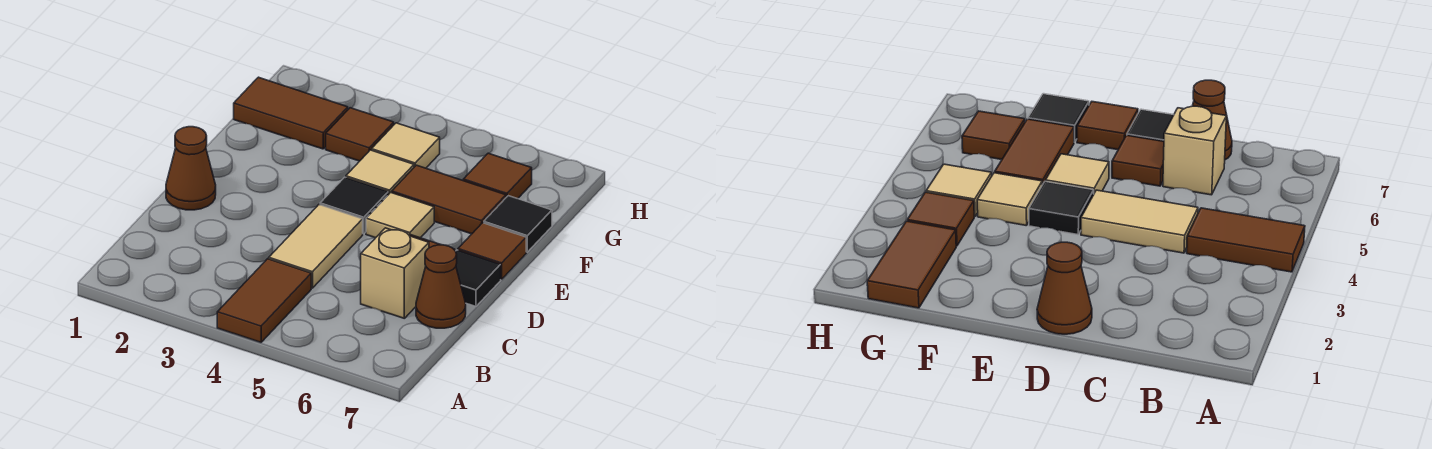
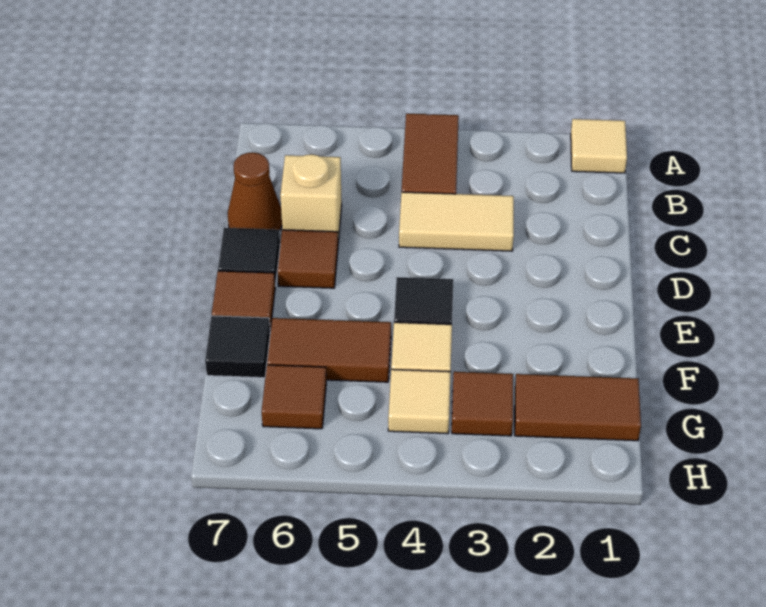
tan tile C4:D4 level 1 -> tan tile C3:C4 level 1
brown cone D1 level 1 -> none
tan tile E5 level 1 -> tan tile A1 level 1

